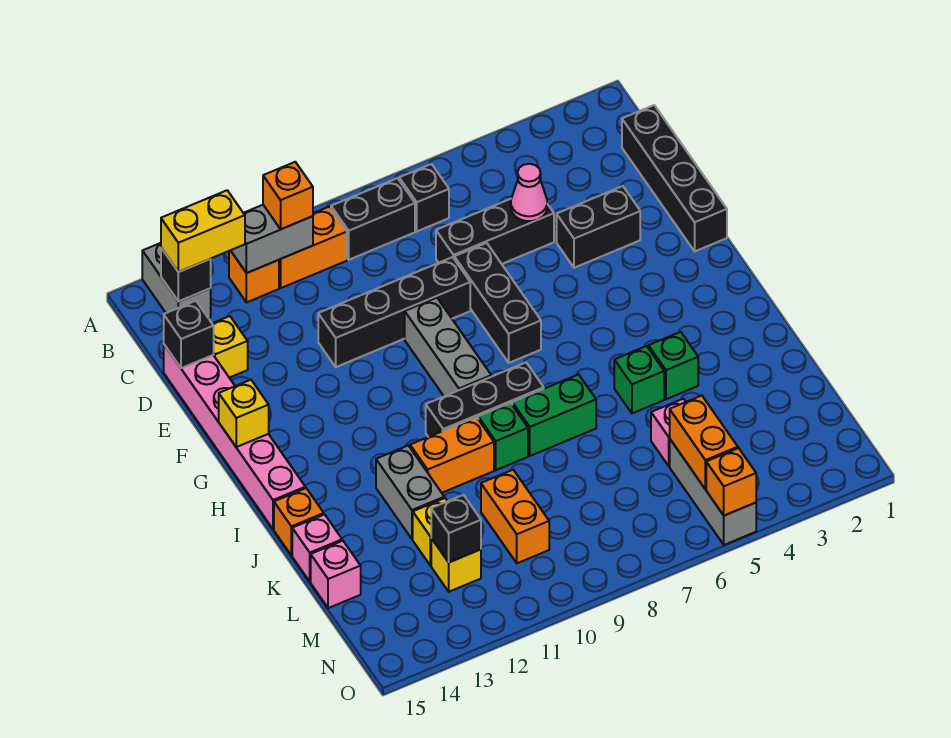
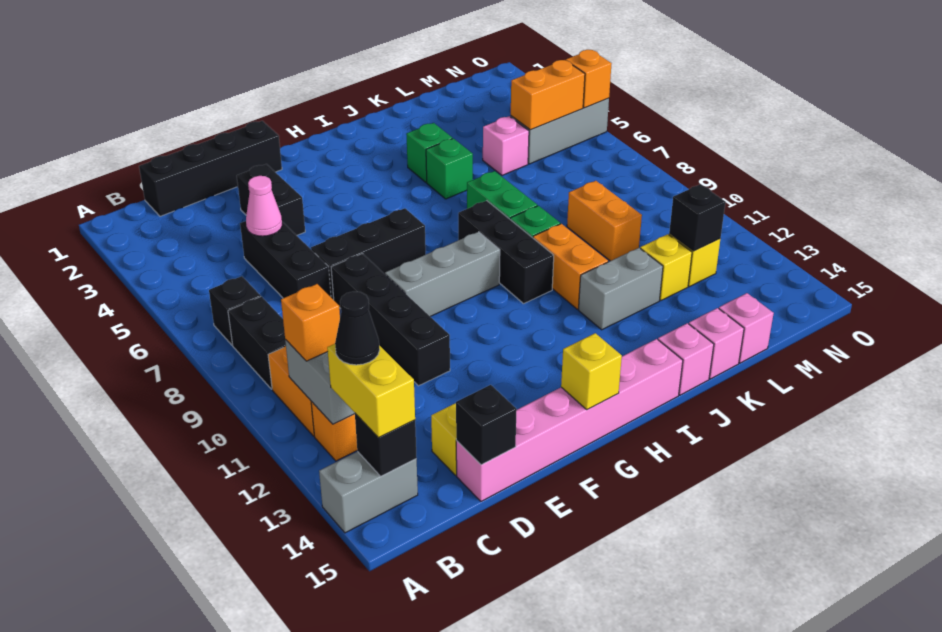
none -> black cone B13 level 4
orange brick J15 level 1 -> pink brick J15 level 1
orange brick L10:M10 level 1 -> orange brick L9:L10 level 1

